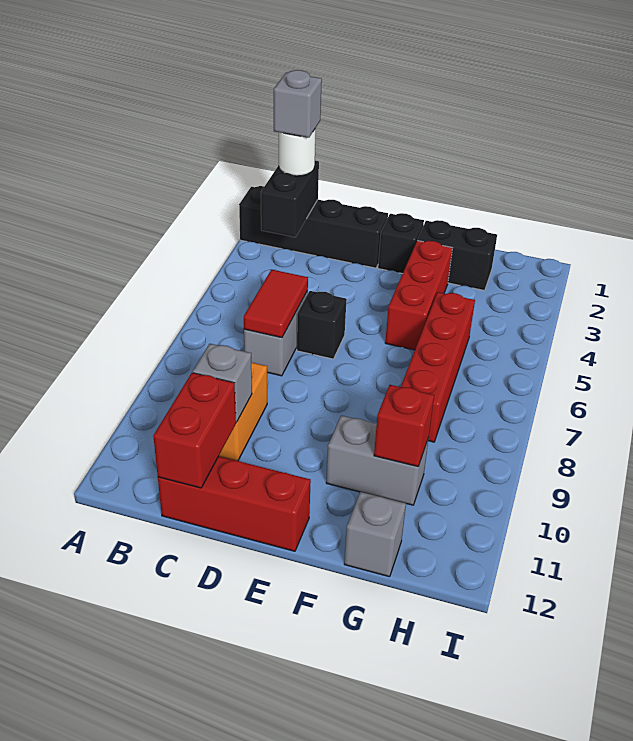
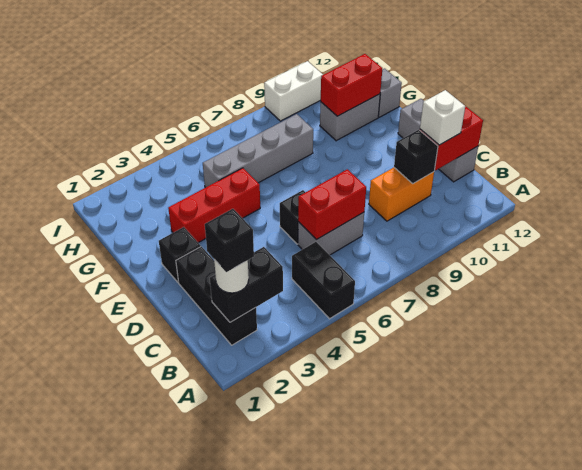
black brick A2:D2 level 1 -> black brick B2:D2 level 1
grey brick B2 level 4 -> black brick B2 level 4
red tile C6:C7 level 2 -> red brick C6:C7 level 2
grey brick C10 level 2 -> black brick C10 level 2
none -> white brick C11 level 3
red brick C12:E12 level 1 -> grey brick C12:E12 level 1
black brick F2:G2 level 1 -> black brick A5:B5 level 1
grey brick F10:G10 level 1 -> grey brick G10:G11 level 1
red brick G5:G8 level 1 -> grey brick G5:G8 level 1
red brick G10 level 2 -> red brick G10:G11 level 2
none -> white brick I9:I10 level 1

